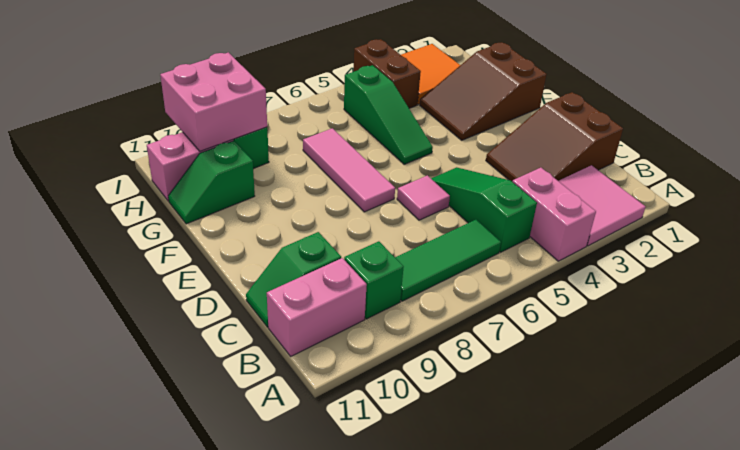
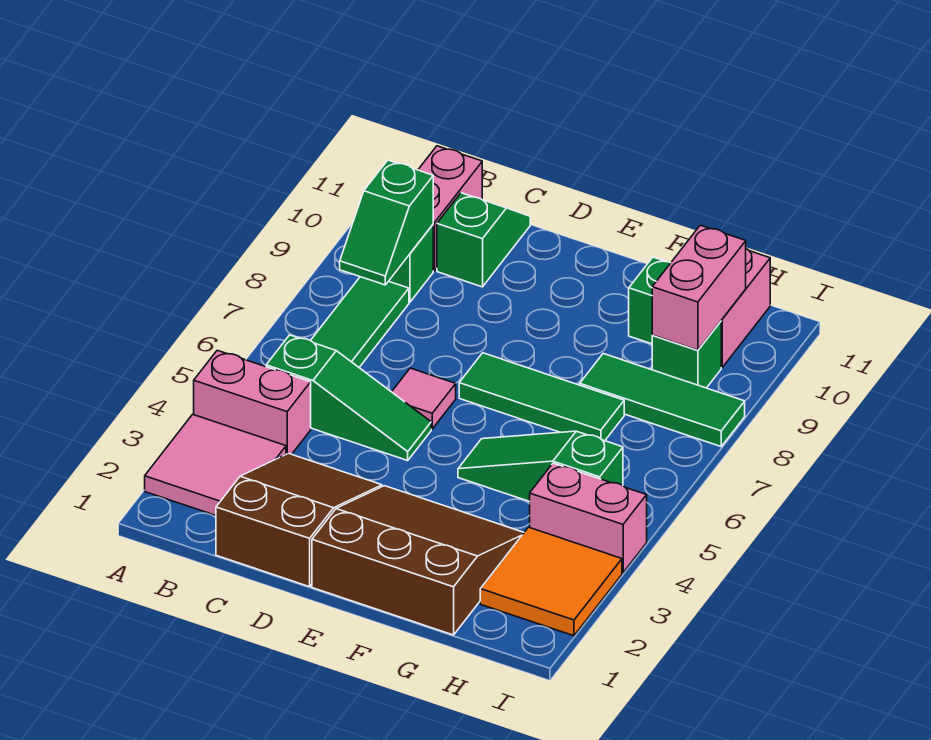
none -> green slope B8:B9 level 2 top 9
pink tile E7:G7 level 1 -> green tile E7:G7 level 1
brown slope F1:G3 level 1 top 1 -> brown slope E1:G3 level 1 top 1
none -> green tile G8:I8 level 1
brown brick H4:I4 level 1 -> pink brick H4:I4 level 1
pink brick H9:I10 level 2 -> pink brick H9:H10 level 2

